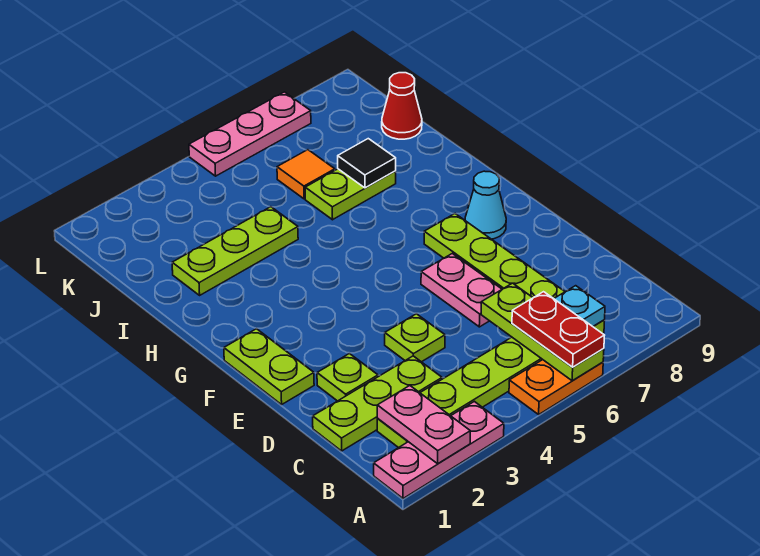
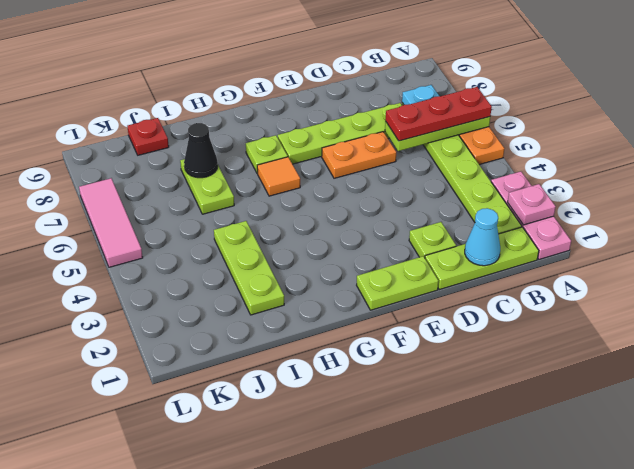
pink plate A2:B2 level 2 -> pink plate A2 level 2
red plate A6:B6 level 3 -> red plate A6:C6 level 3
lime plate C1:C3 level 1 -> lime plate B1:D1 level 1
lime plate D4 level 1 -> lime plate G7 level 1
pink plate D6:E6 level 1 -> orange plate D6:E6 level 1
cyan cone F8 level 1 -> cyan cone C1 level 2
black tile I7 level 2 -> black cone I7 level 2
orange tile J6 level 1 -> orange tile G6 level 1
red cone J9 level 1 -> red plate J9 level 1
pink plate L5:L7 level 1 -> pink tile L5:L7 level 1

